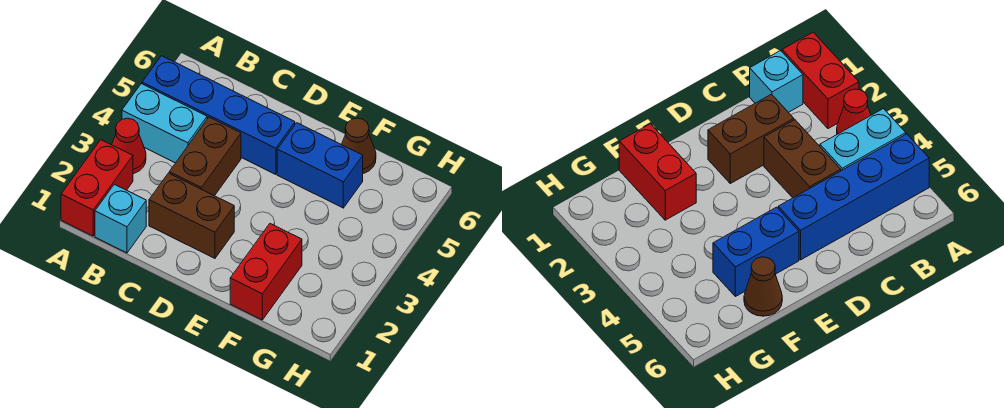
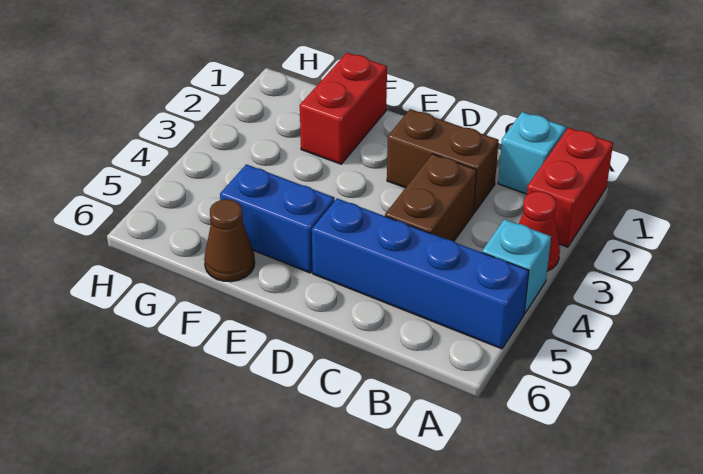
cyan brick A4:B4 level 1 -> cyan brick A4 level 1

